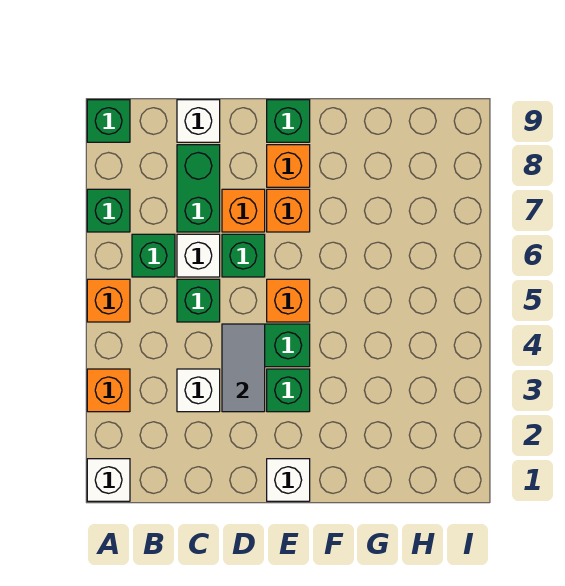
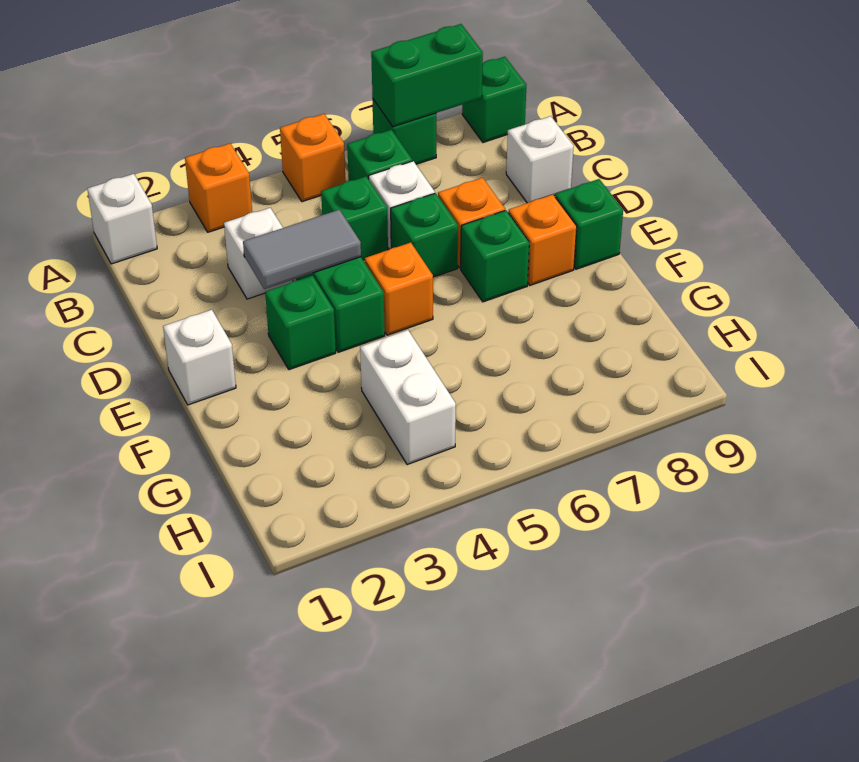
green brick C7:C8 level 1 -> green brick A7:A8 level 2
orange brick E7 level 1 -> green brick E7 level 1
none -> white brick G4:H4 level 1

